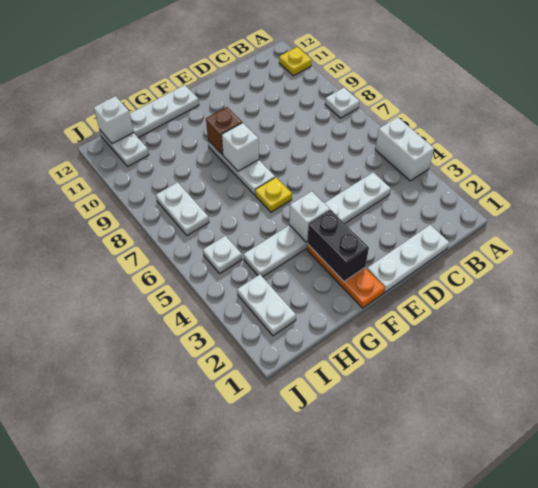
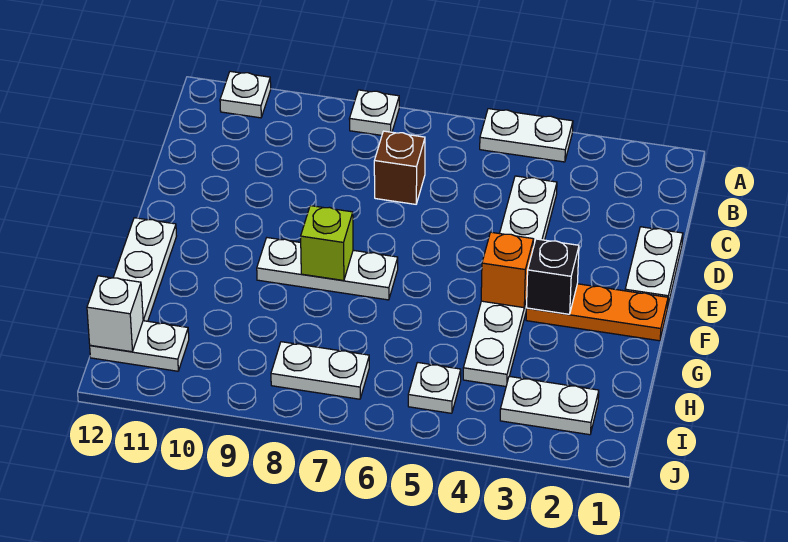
white brick A4:A5 level 1 -> white plate A4:A5 level 1
yellow plate A11 level 1 -> white plate A11 level 1
white plate C1:E1 level 1 -> white plate D1:E1 level 1
black brick F2:F3 level 2 -> black brick F3 level 2
white brick F4 level 2 -> orange brick F4 level 2
yellow plate F6 level 1 -> none
white brick F8 level 2 -> lime brick F8 level 2
brown brick F9 level 2 -> brown brick C7 level 1

